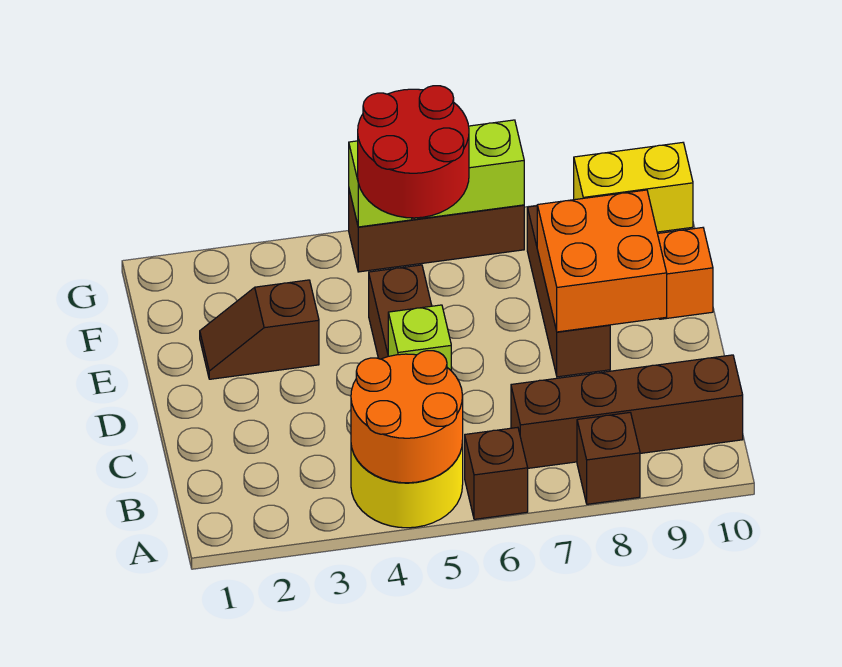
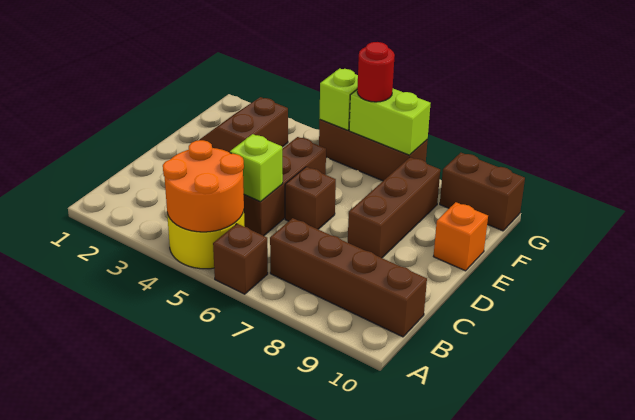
brown brick A8 level 1 -> brown brick D6 level 1
orange brick D8:E9 level 2 -> none
brown slope E2:E3 level 1 top 3 -> brown slope E2:F3 level 1 top 3
red round brick F5:G6 level 3 -> red round brick G6 level 3
yellow brick G9:G10 level 1 -> brown brick G9:G10 level 1

